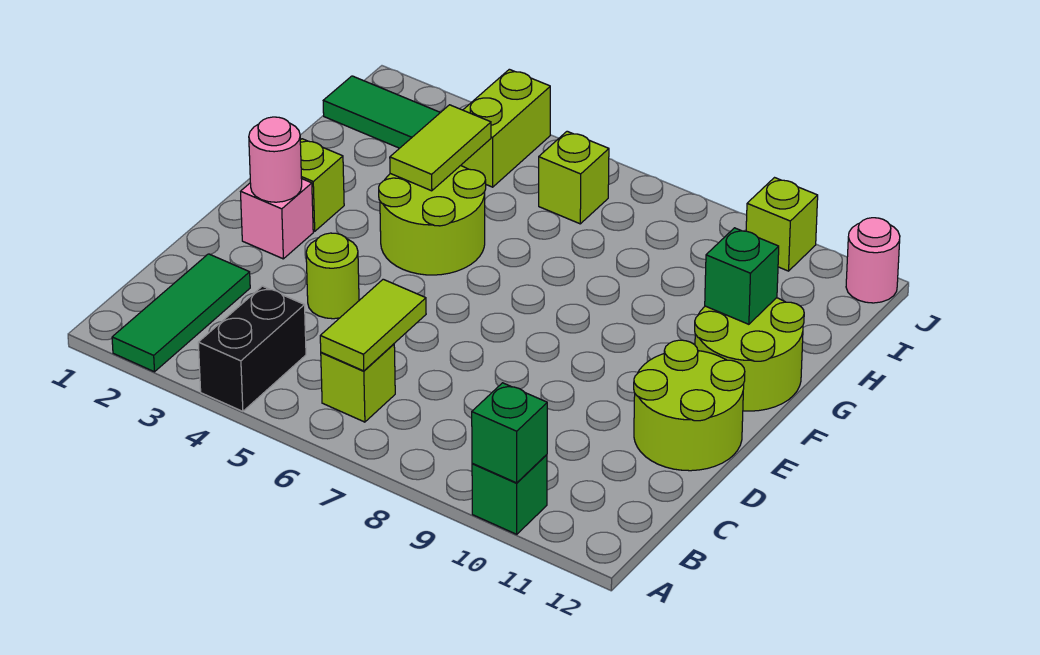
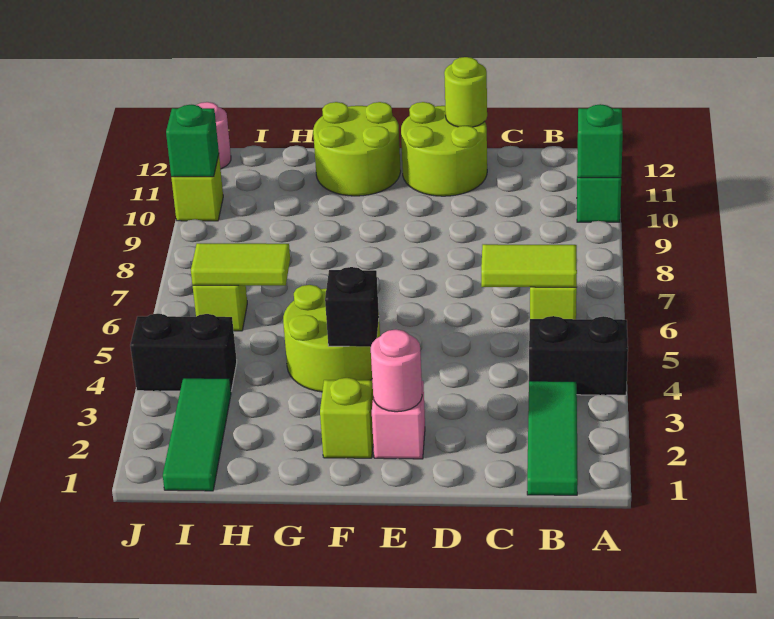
green tile A2:C2 level 1 -> green tile B1:B3 level 1
lime round brick D4 level 1 -> lime round brick D12 level 2
none -> black brick F4 level 2
lime tile G4:H4 level 2 -> lime tile H6:I6 level 2
green brick G11 level 2 -> green brick J10 level 2
lime brick I4:J4 level 1 -> black brick I4:J4 level 1

